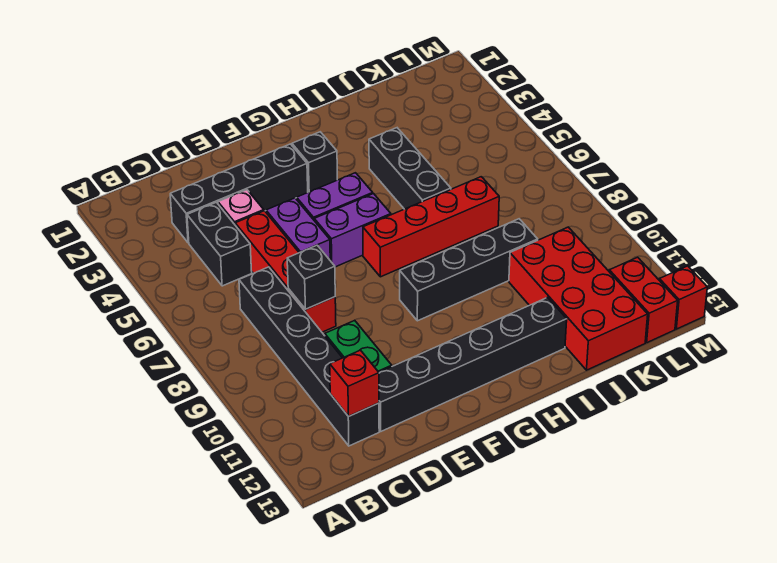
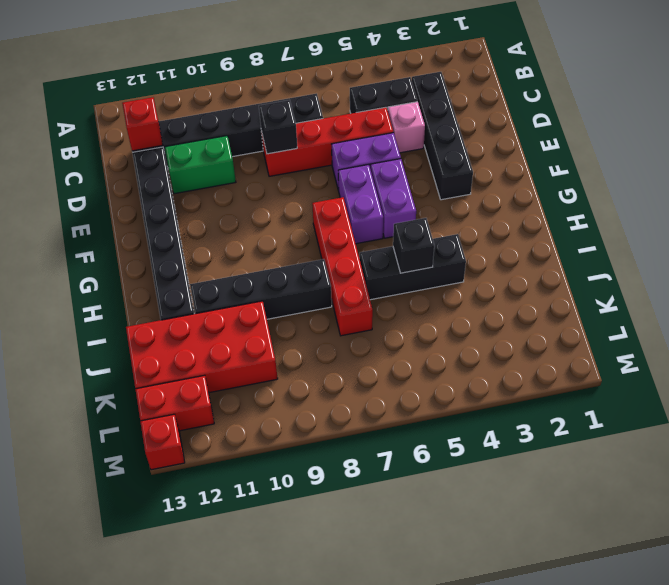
black brick G3 level 1 -> black brick I5 level 2
black brick G9:J9 level 1 -> black brick I8:I11 level 1

